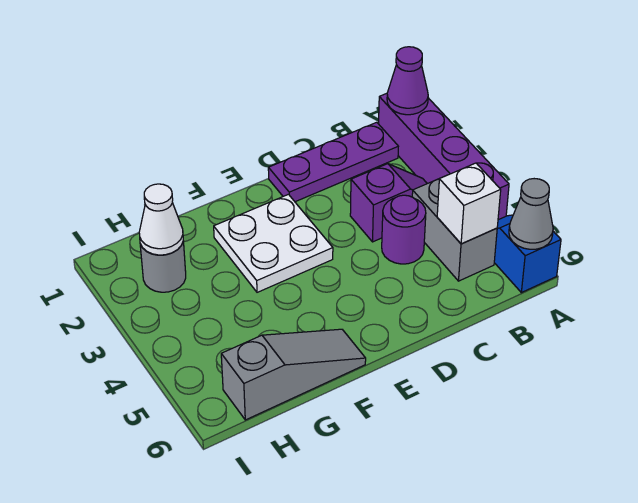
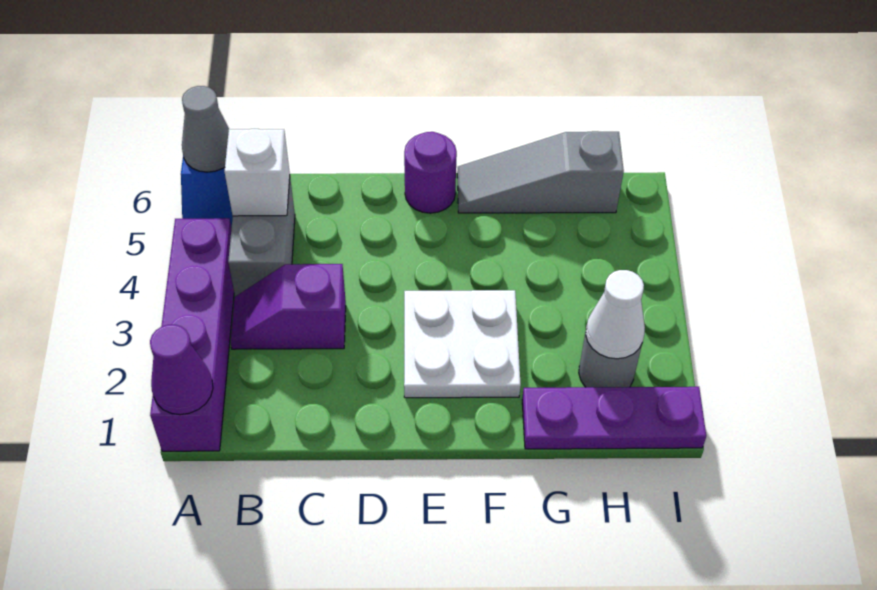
purple plate B1:D1 level 1 -> purple plate G1:I1 level 1
purple round brick C4 level 1 -> purple round brick E6 level 1

